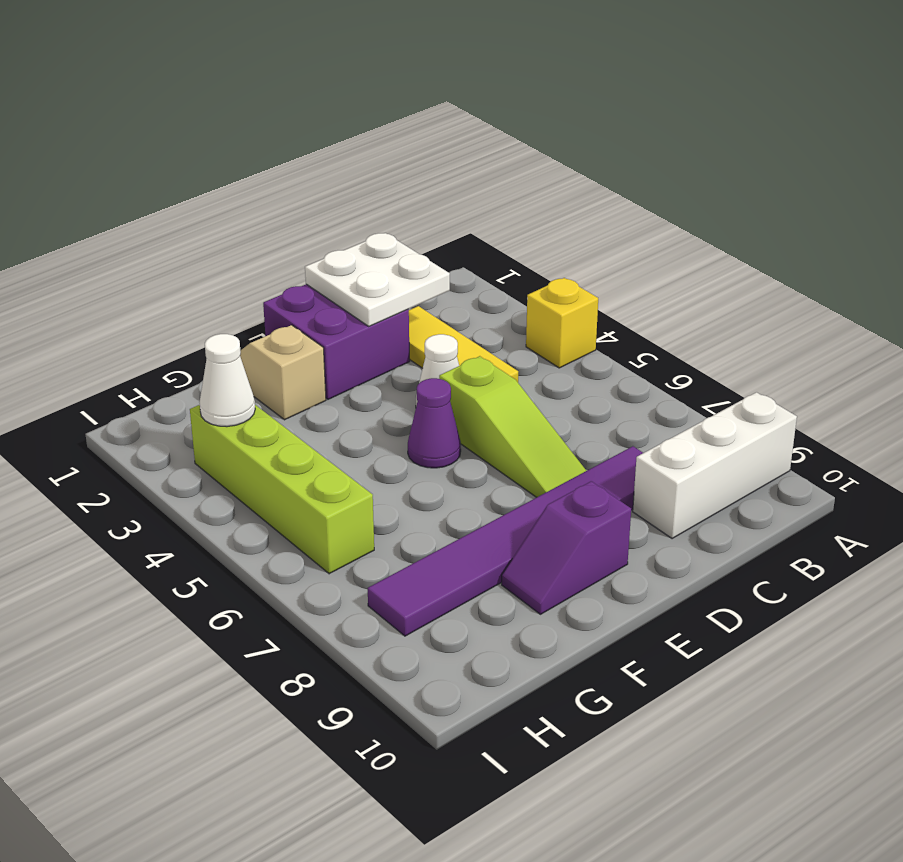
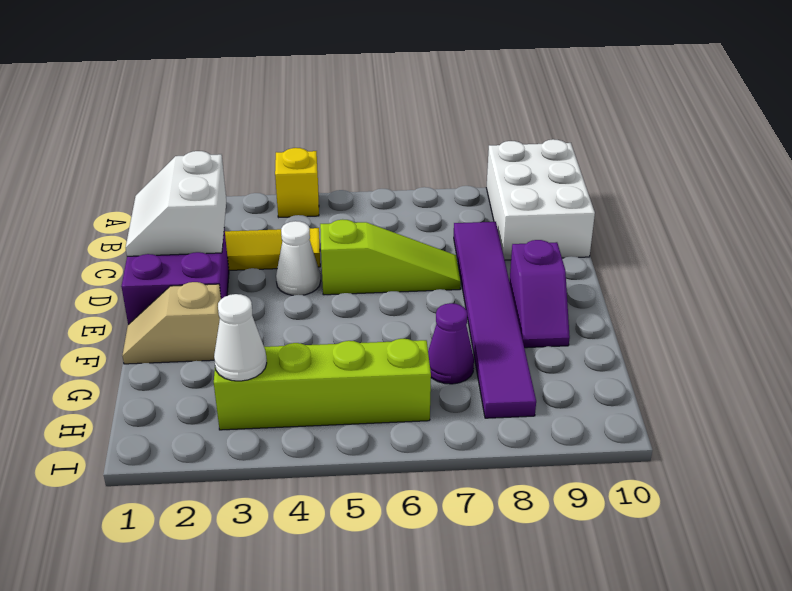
white brick A9:C9 level 1 -> white brick A9:C10 level 1
white plate C1:D2 level 2 -> white slope C1:D2 level 2 top 2
purple cone E5 level 1 -> purple cone G7 level 1

